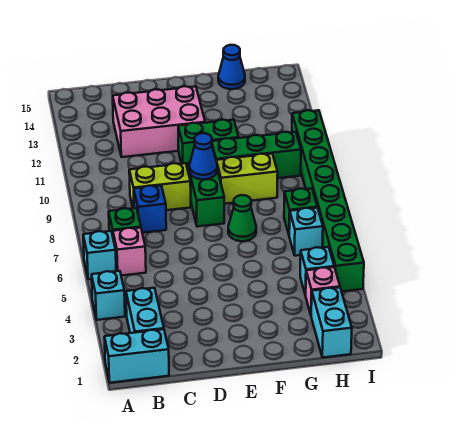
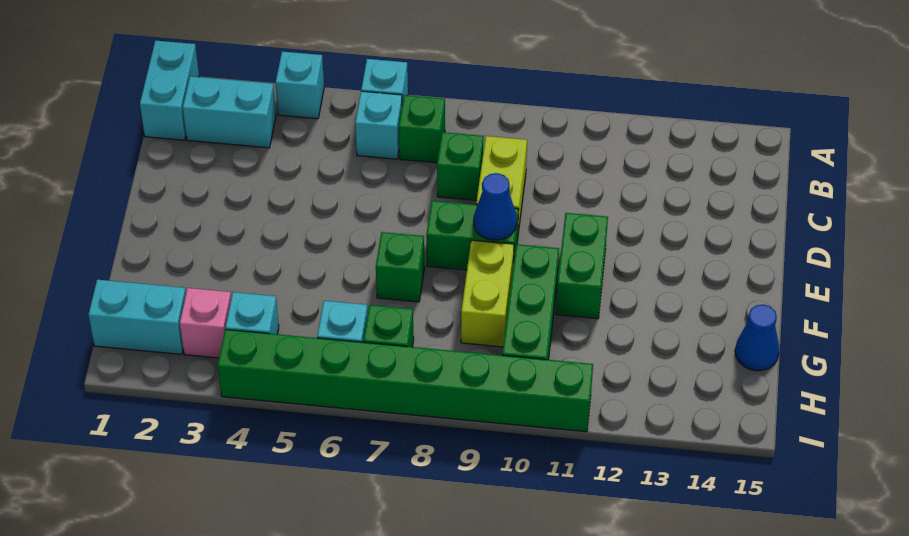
pink brick B6 level 1 -> cyan brick B6 level 1
blue brick C8 level 1 -> green brick C8 level 1
pink brick C12:E13 level 1 -> none
green cone F7 level 1 -> green brick F7 level 1

